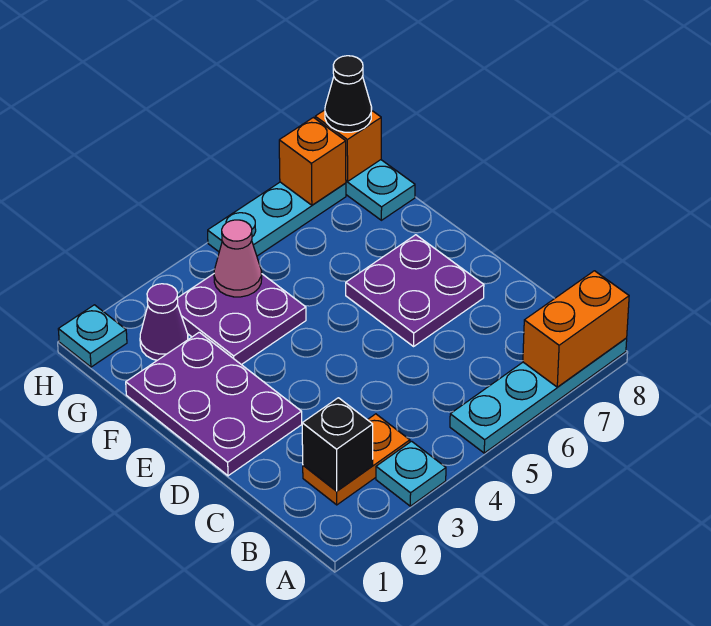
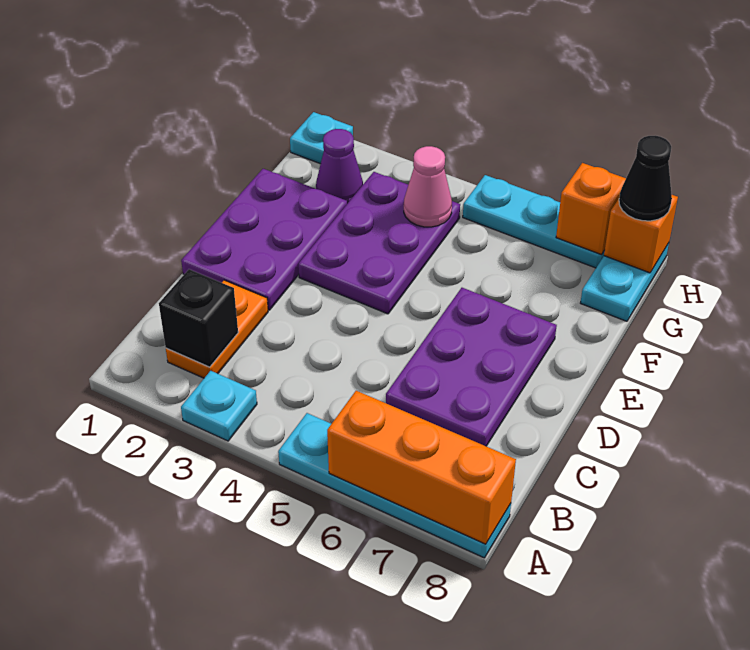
orange brick A7:A8 level 2 -> orange brick A6:A8 level 2
orange plate B2:B3 level 1 -> orange plate B2:C2 level 1
purple plate D6:E7 level 1 -> purple plate C6:E7 level 1
purple plate F3:G4 level 1 -> purple plate E3:G4 level 1

